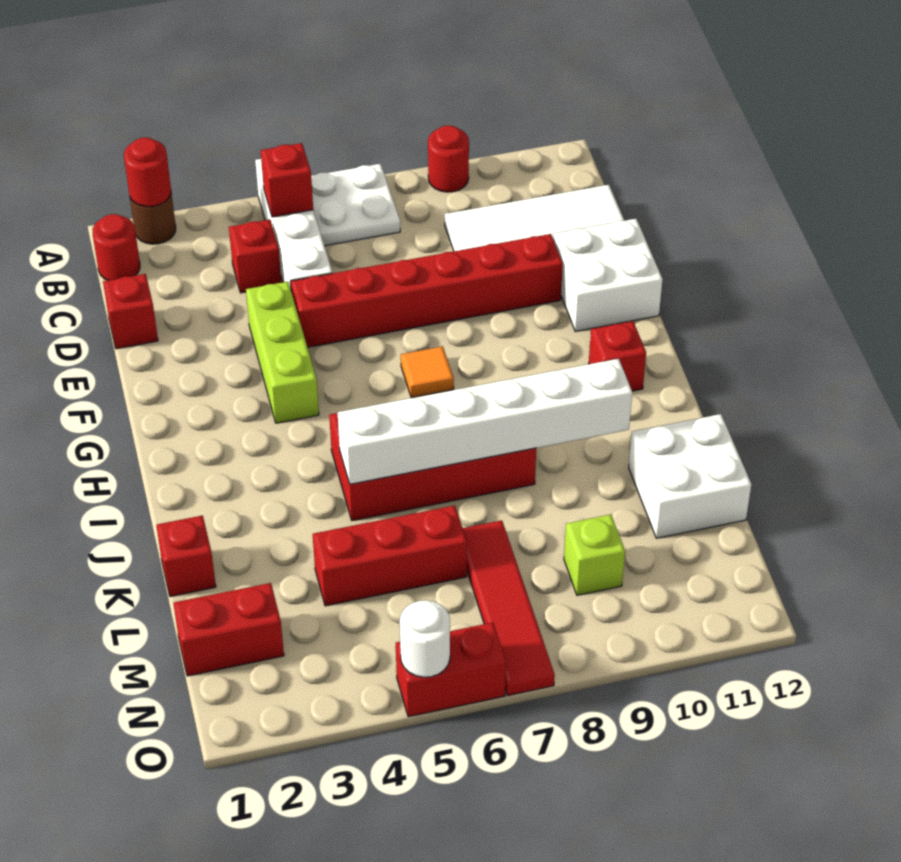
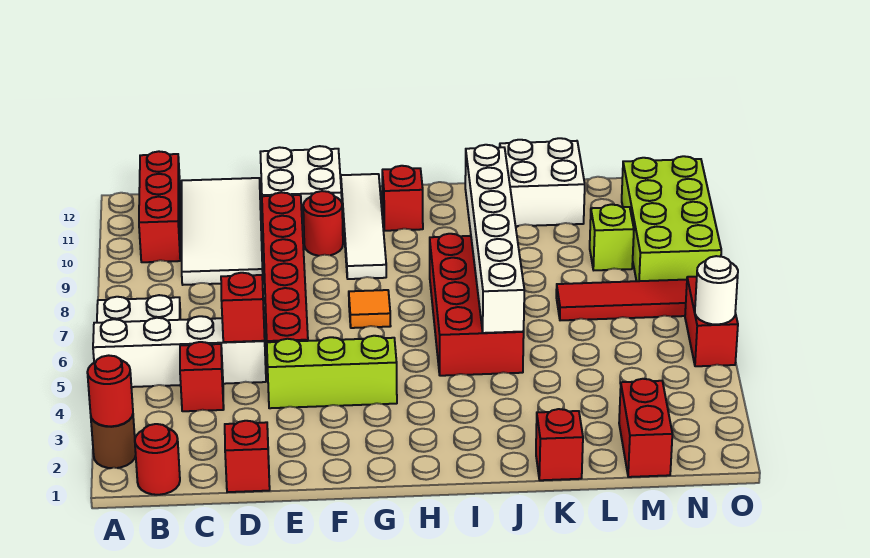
red round brick A9 level 1 -> red round brick F10 level 1
red brick B5 level 2 -> red brick D5 level 2
none -> white tile G9:G12 level 1
red brick L4:L6 level 1 -> red brick B10:B12 level 1
none -> lime brick N8:O11 level 1

